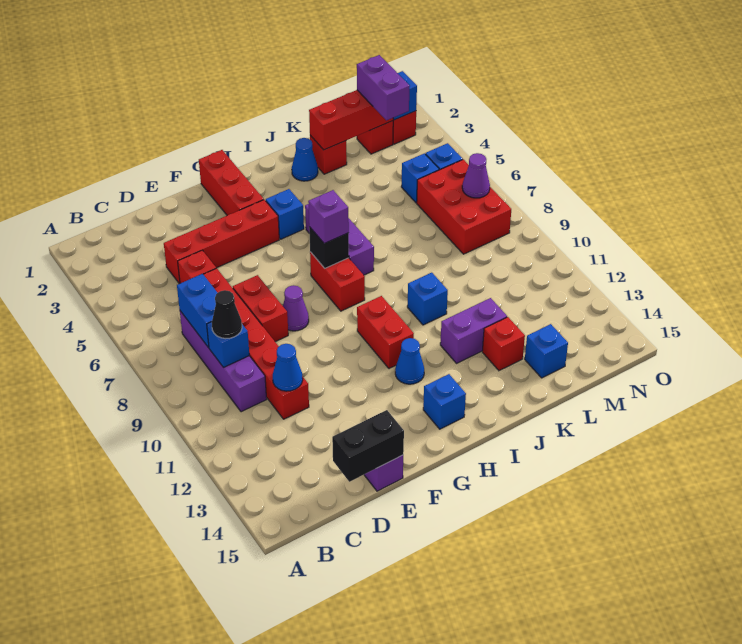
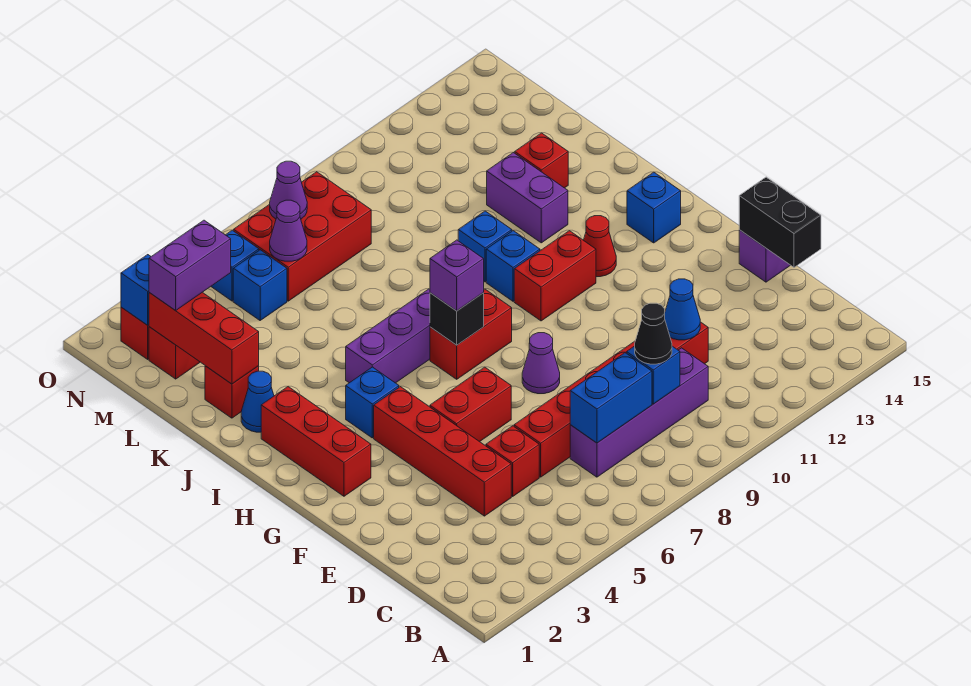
red brick E7:E8 level 1 -> red brick F5:F6 level 1
red brick G1:G3 level 1 -> red brick G2:I2 level 1
blue cone H12 level 1 -> red cone H12 level 1
blue brick L14 level 1 -> blue brick I10 level 1
none -> purple cone M6 level 2

